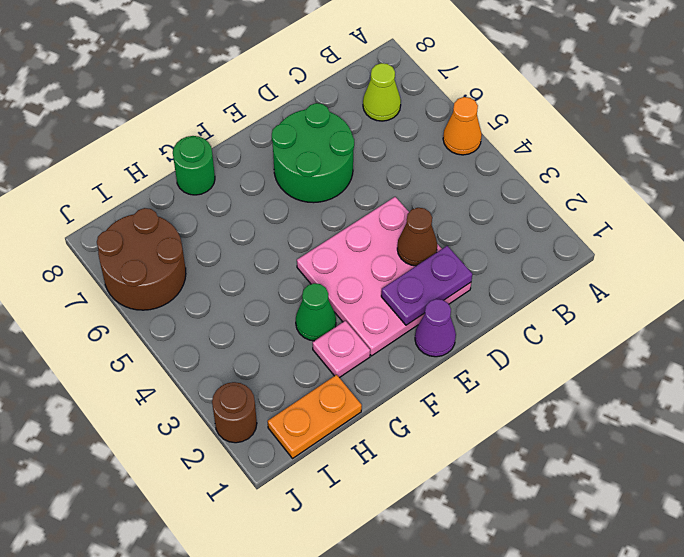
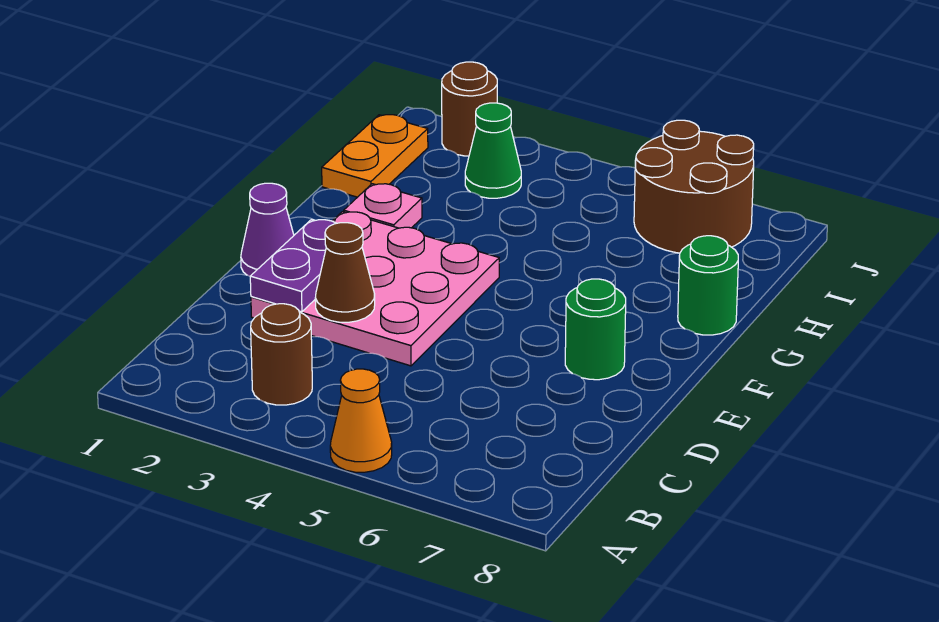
none -> brown round brick B3 level 1
lime cone B7 level 1 -> none
green round brick D6:E7 level 1 -> green round brick E7 level 1
green cone G3 level 1 -> green cone I3 level 1

